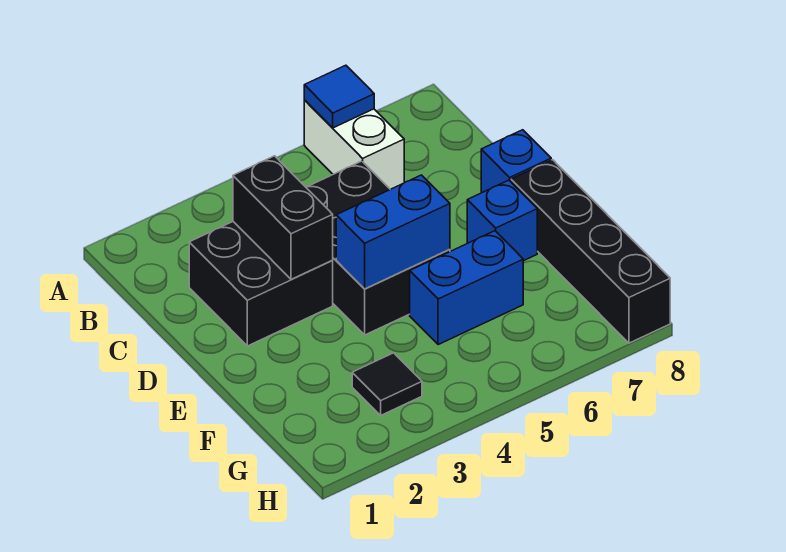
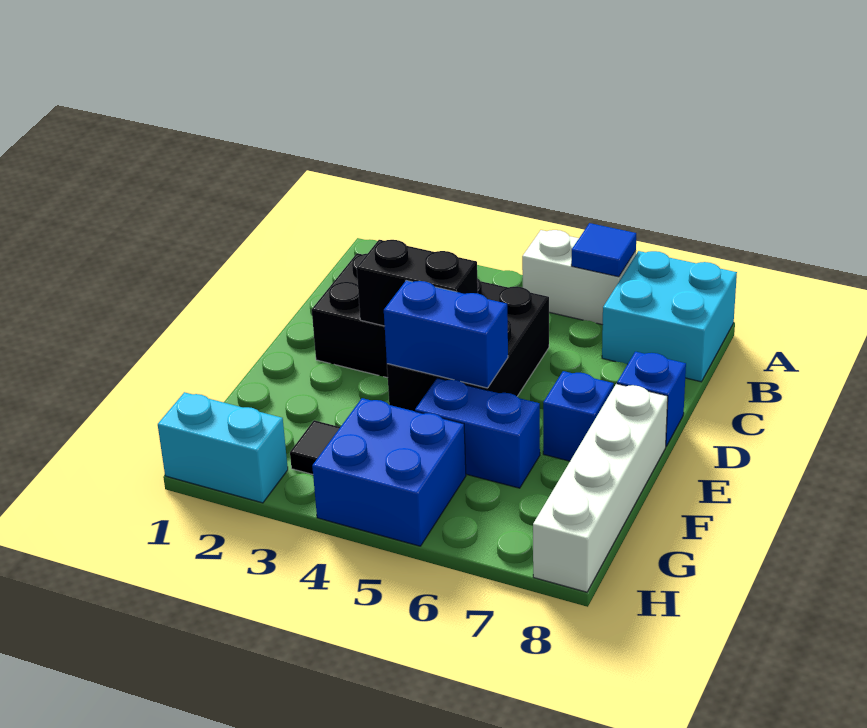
white brick A6:B6 level 1 -> white brick A5:A6 level 1
none -> cyan brick A7:B8 level 1
black brick C3:D3 level 2 -> black brick D3:D4 level 2
black brick E8:H8 level 1 -> white brick E8:H8 level 1
none -> blue brick G4:H5 level 1
none -> cyan brick H1:H2 level 1

